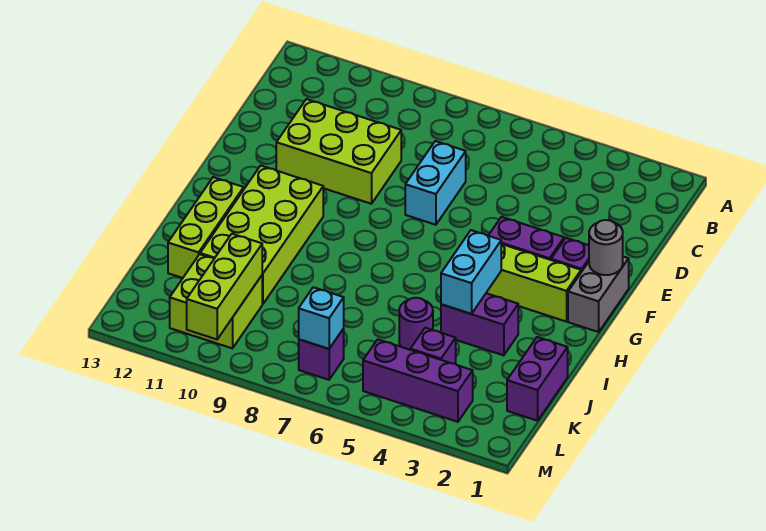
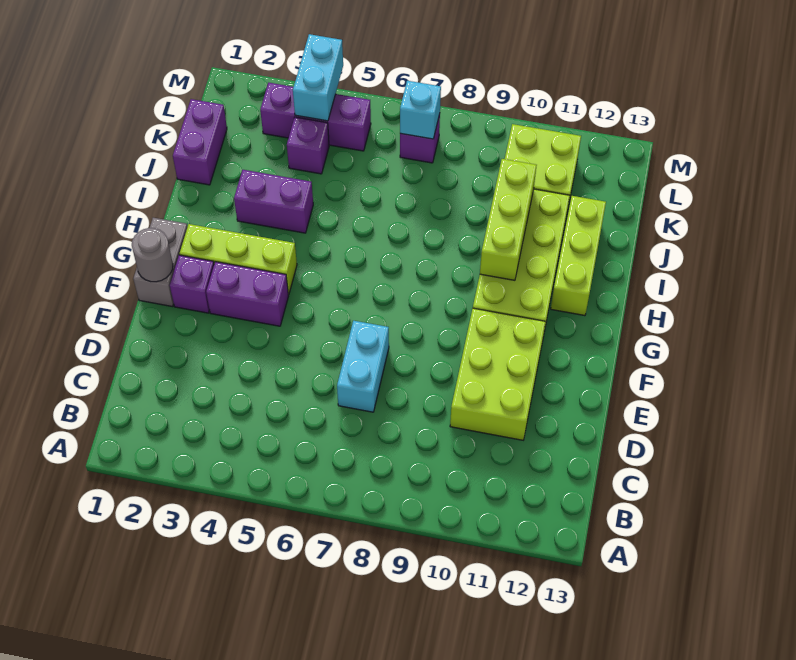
lime brick D9:E11 level 1 -> lime brick D10:F11 level 1
cyan brick H4:I4 level 2 -> cyan brick L4:M4 level 2
purple round brick J5 level 1 -> none
lime brick K10:M10 level 2 -> lime brick H10:J10 level 2

